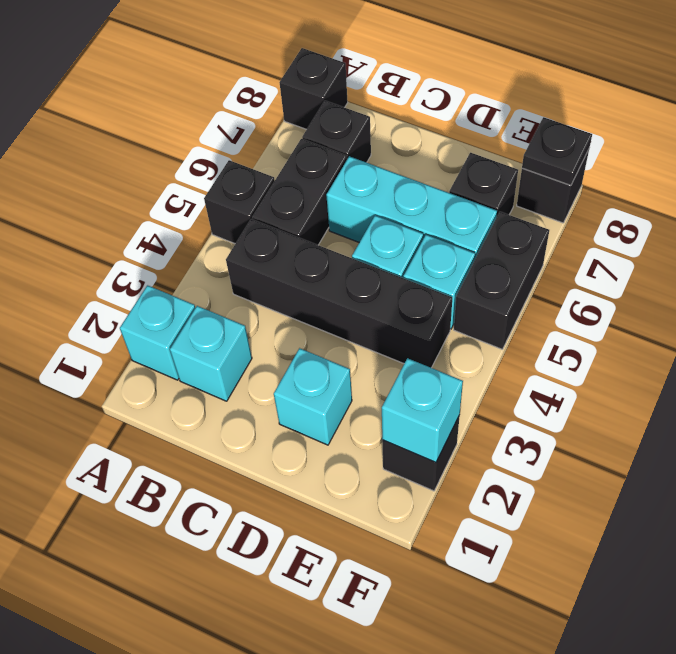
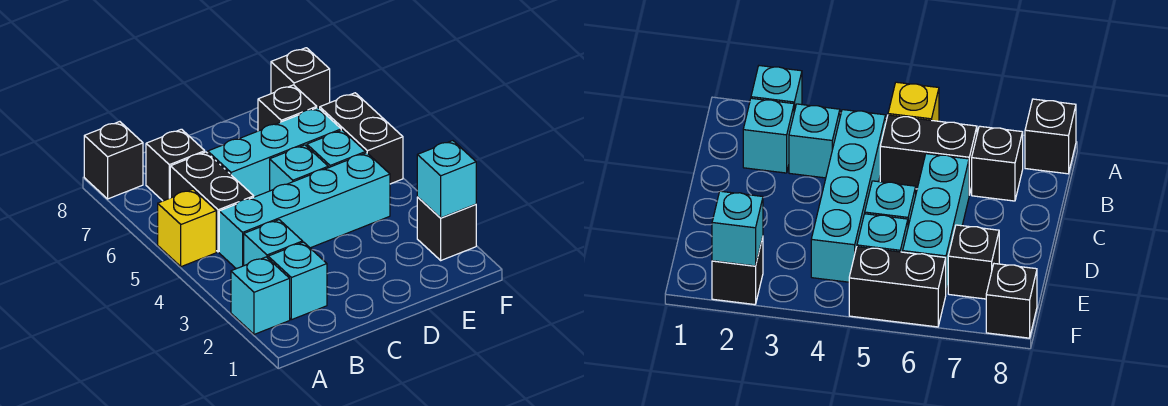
black brick A5 level 1 -> yellow brick A5 level 1
black brick B4:E4 level 1 -> cyan brick B4:E4 level 1
cyan brick D2 level 1 -> cyan brick B3 level 1
black plate F8 level 2 -> none

